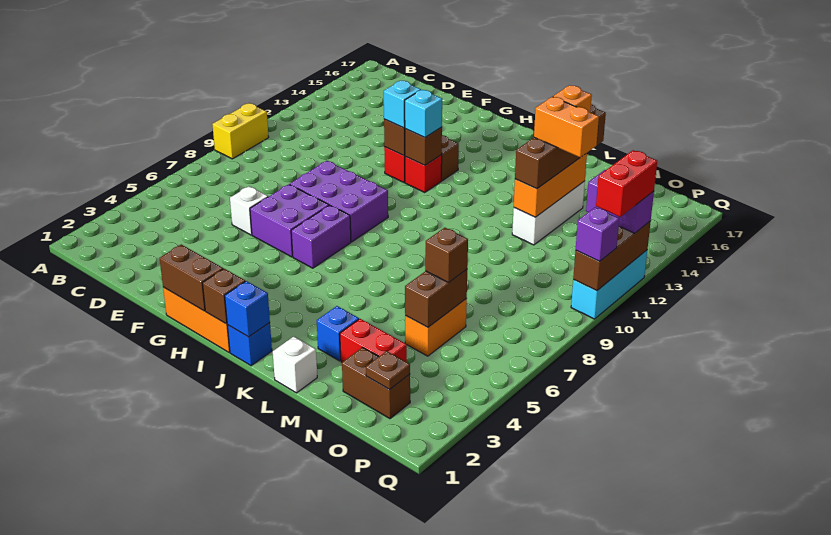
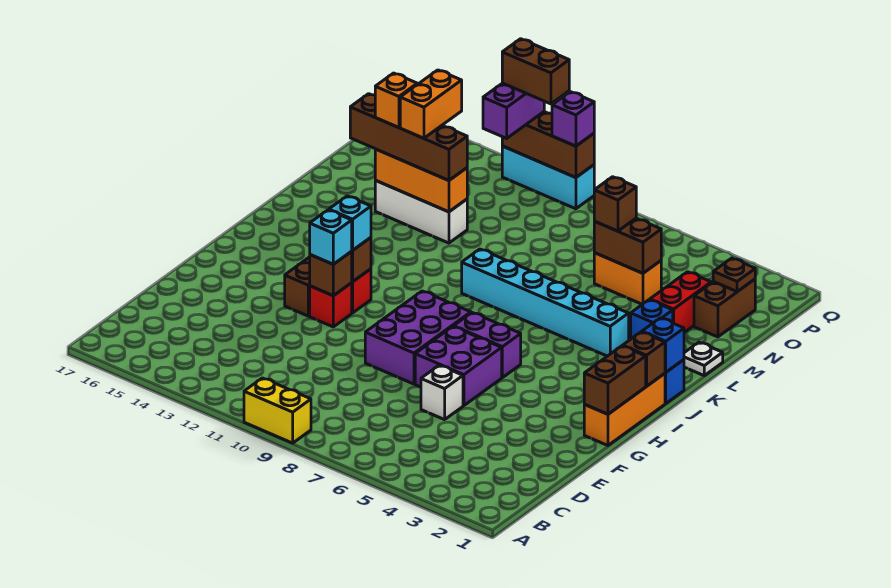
none -> cyan brick K4:K9 level 1
white brick L1 level 1 -> white plate L1 level 1
red brick Q11:Q12 level 4 -> brown brick Q11:Q12 level 4

